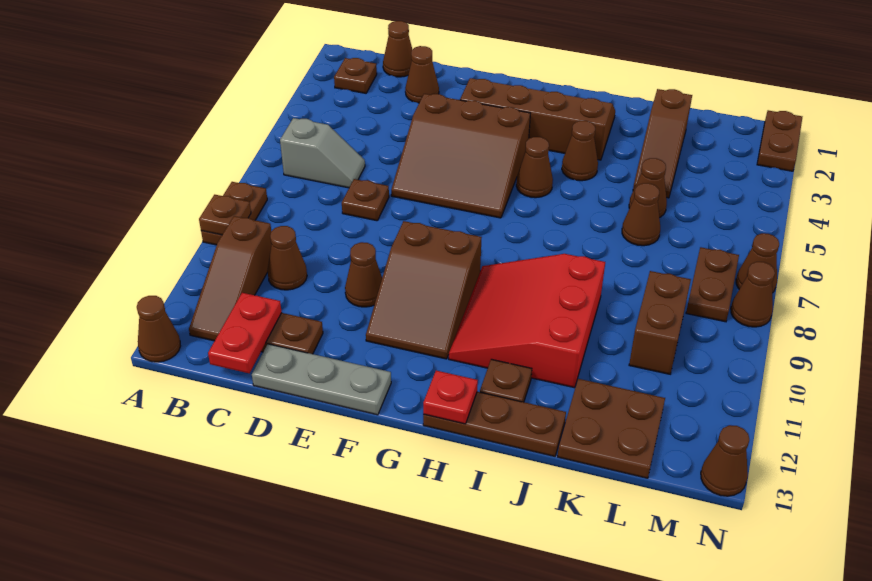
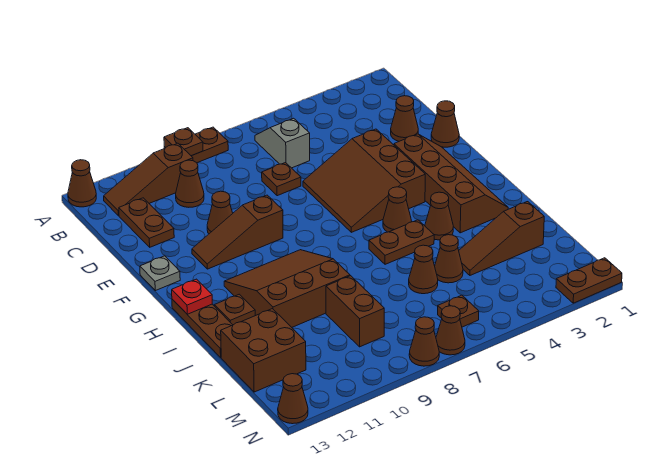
brown plate B2 level 1 -> brown plate M6 level 1
grey slope B6:C6 level 1 top B -> grey slope B6:C6 level 1 top C
brown cone C1 level 1 -> brown cone E1 level 1
red plate C12:C13 level 2 -> none
grey plate D13:F13 level 1 -> grey plate F13 level 1
brown slope F9:G11 level 1 top 9 -> brown slope F9:F11 level 1 top 9
red slope H9:J11 level 1 top J -> brown slope H9:J11 level 1 top J
brown plate K12:L13 level 1 -> brown brick K12:L13 level 1
brown brick L9:L10 level 1 -> brown brick K9:L9 level 1
brown plate M7:M8 level 1 -> brown plate I5:I6 level 1

